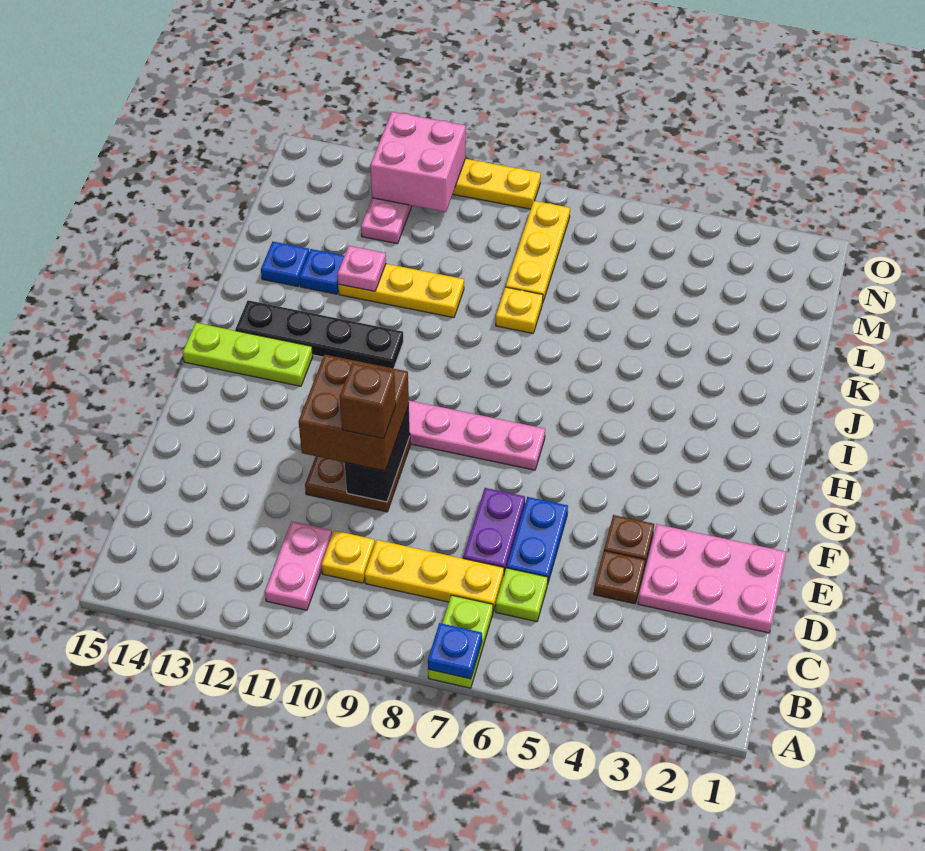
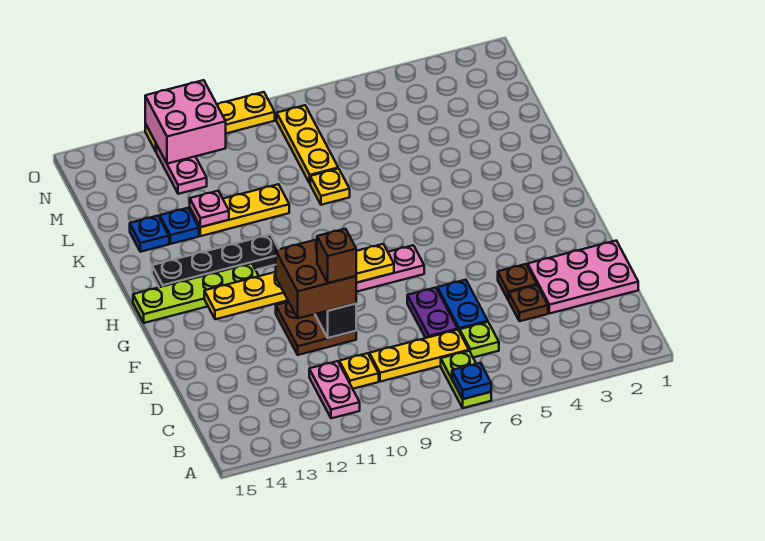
none -> yellow plate G8:G13 level 2
lime plate H13:H15 level 1 -> lime plate H12:H15 level 1

